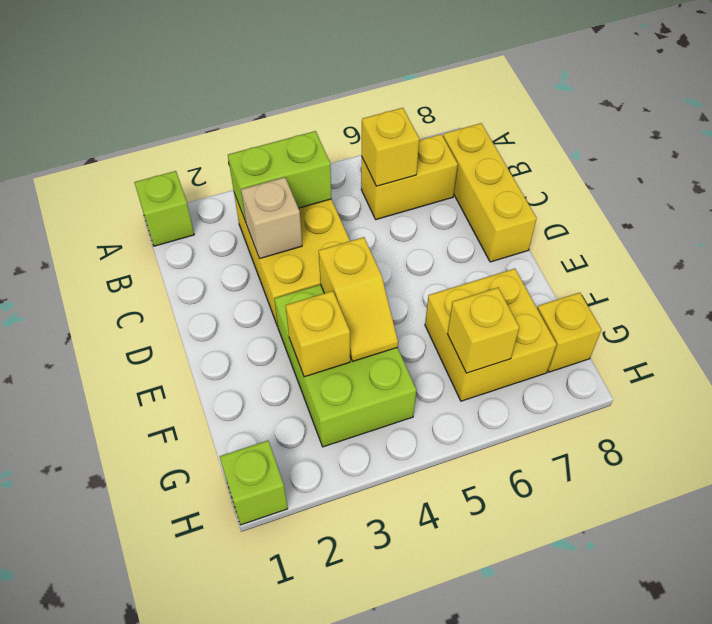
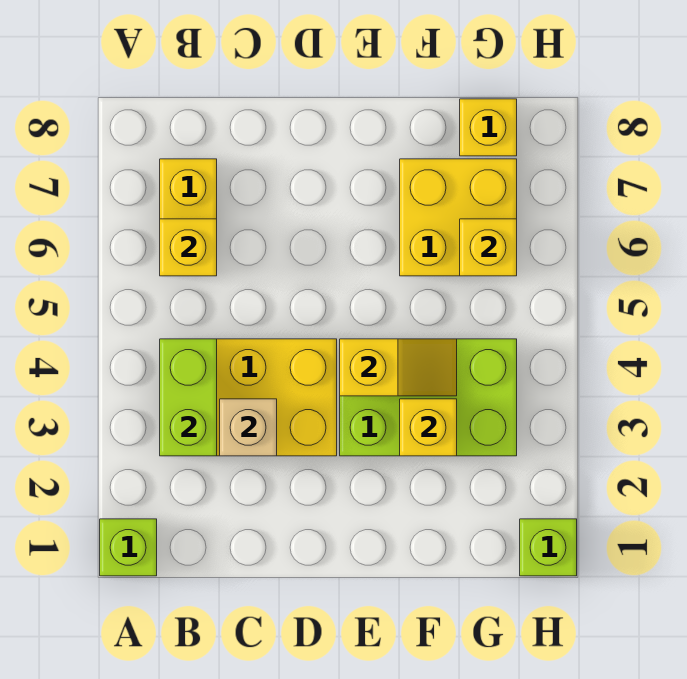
yellow brick B8:D8 level 1 -> none

